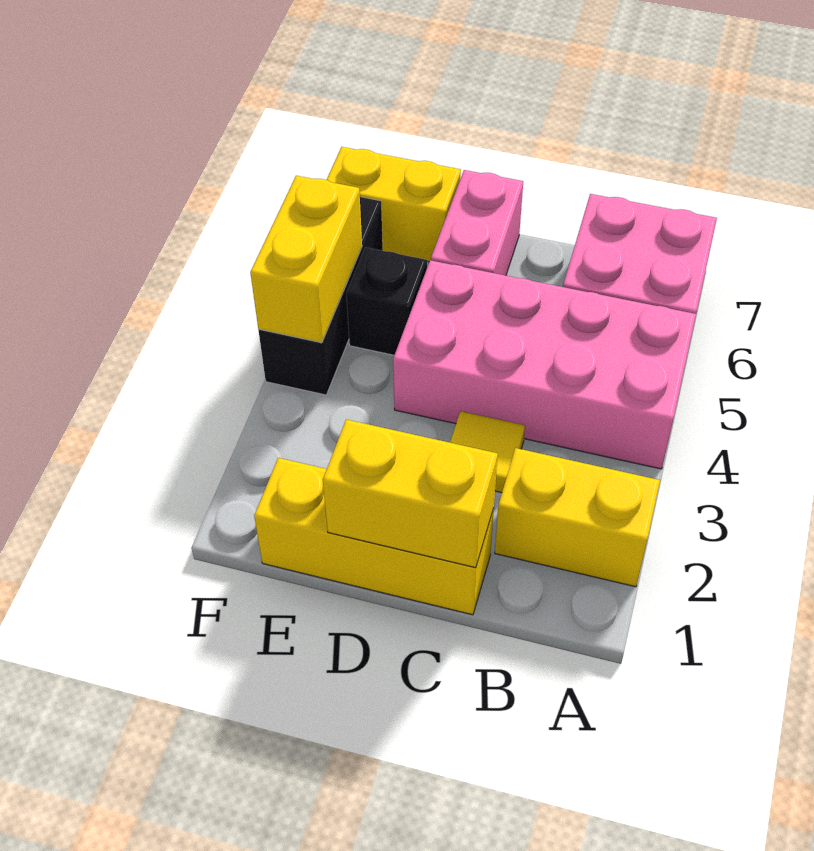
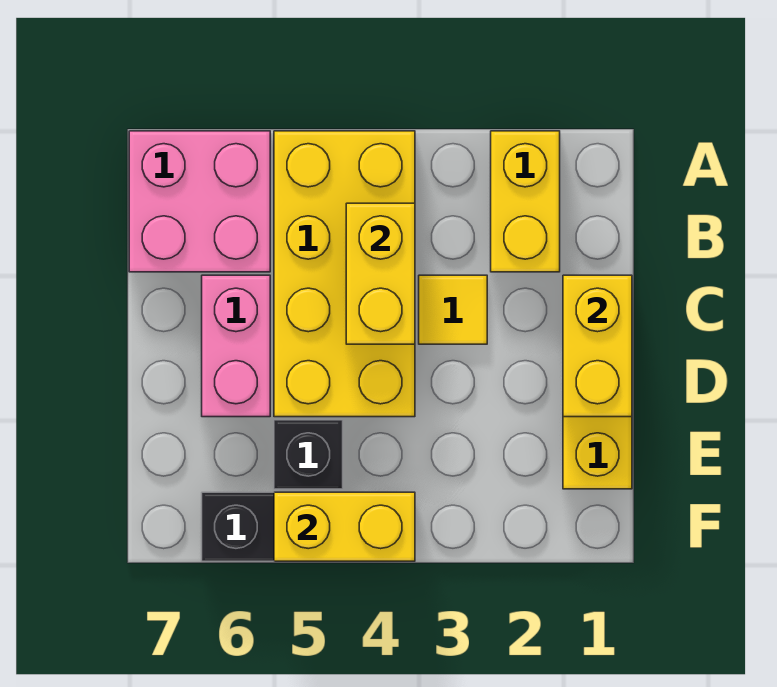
pink brick A4:D5 level 1 -> yellow brick A4:D5 level 1
pink brick D6:D7 level 1 -> pink brick C6:D6 level 1
yellow brick E7:F7 level 1 -> yellow brick B4:C4 level 2

